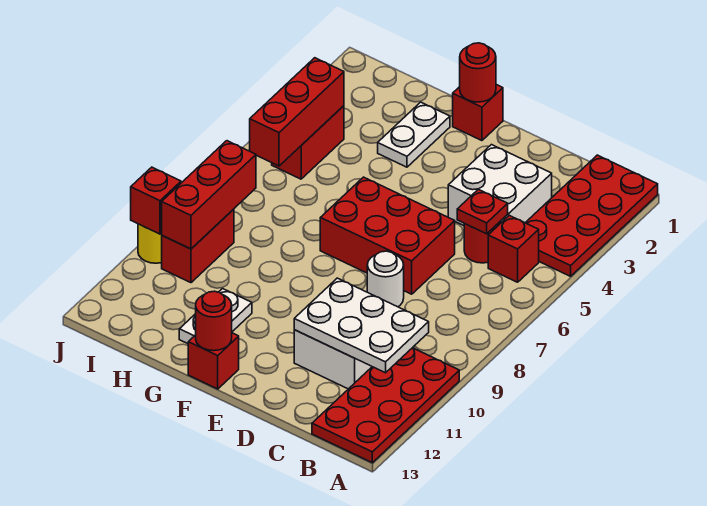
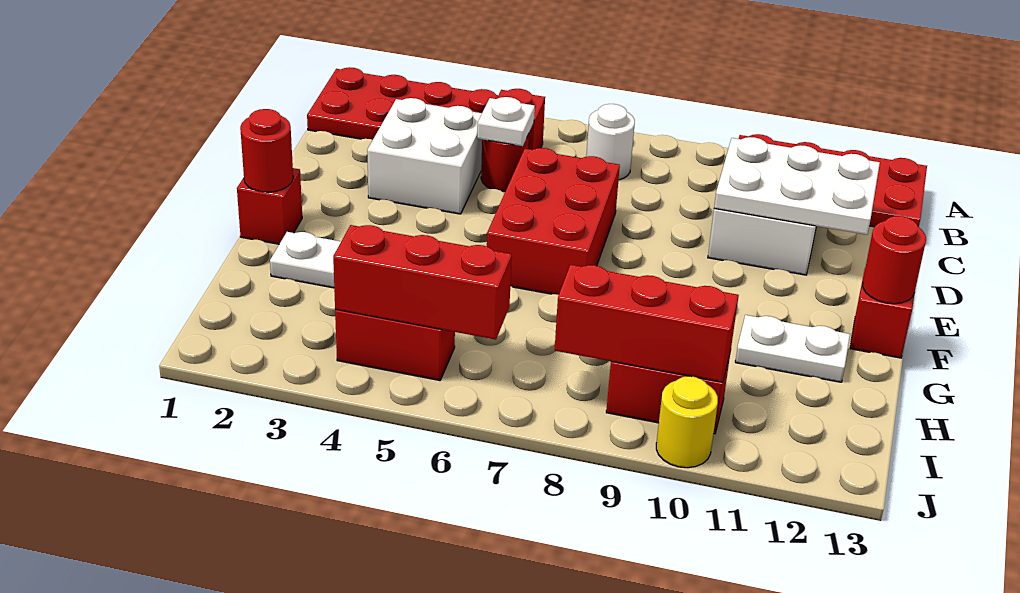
white plate B10:D11 level 2 -> white plate C10:D12 level 2
red plate C5 level 2 -> white plate C5 level 2
white round brick D8 level 1 -> white round brick B7 level 1
red brick J10 level 2 -> none

